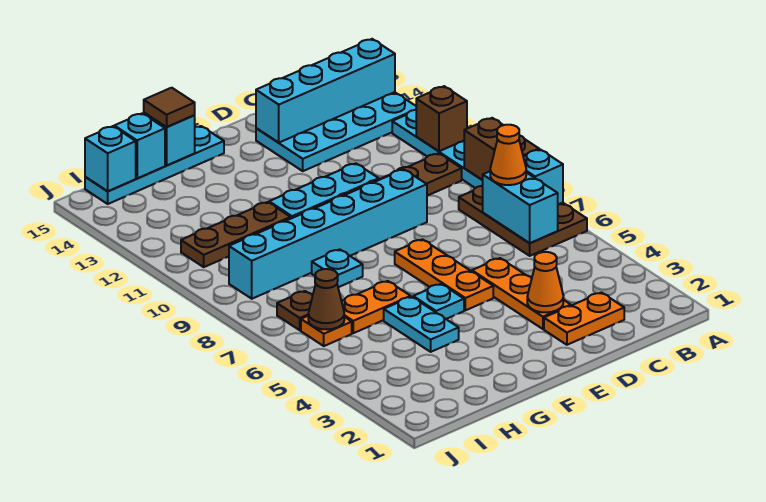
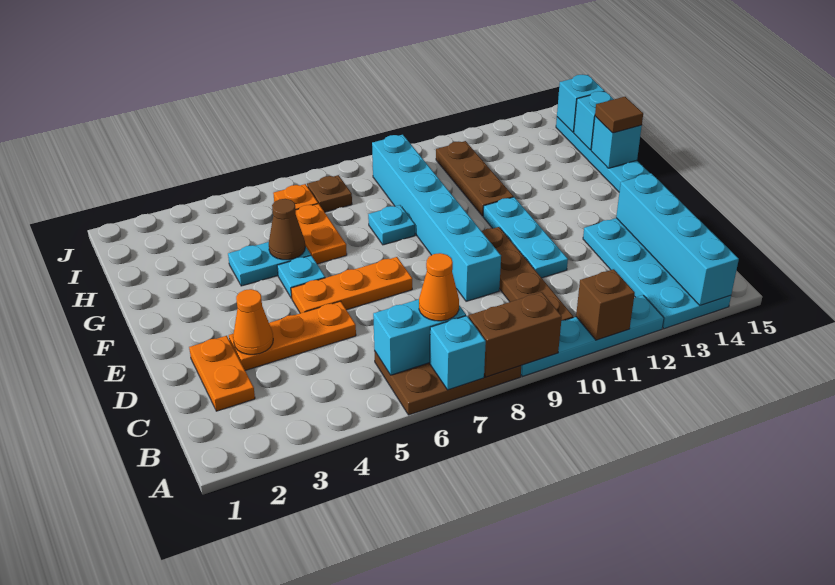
brown cone I6 level 2 -> brown cone G5 level 2

